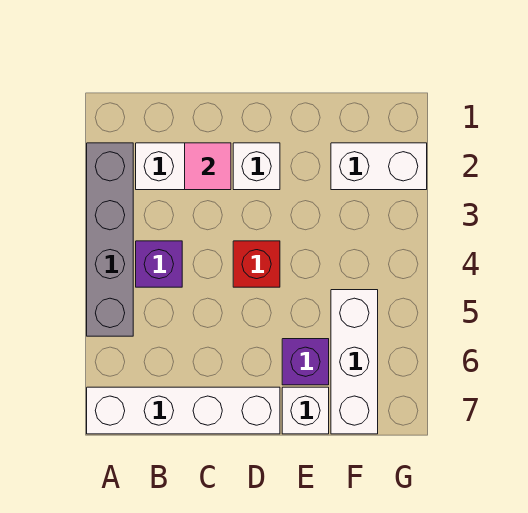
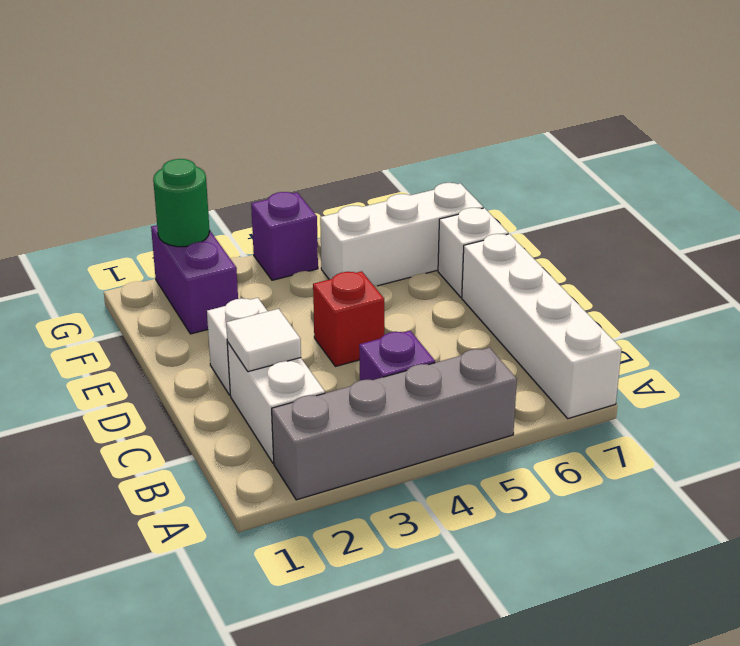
pink tile C2 level 2 -> white tile C2 level 2
purple brick E6 level 1 -> purple brick G4 level 1
white brick F2:G2 level 1 -> purple brick F2:G2 level 1
none -> green round brick G2 level 2

